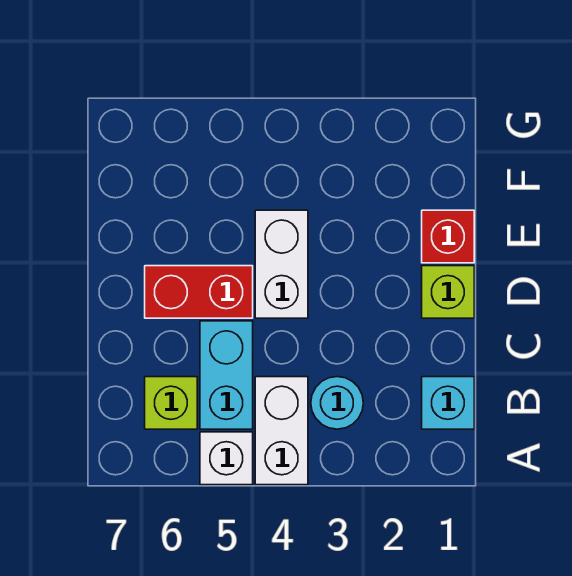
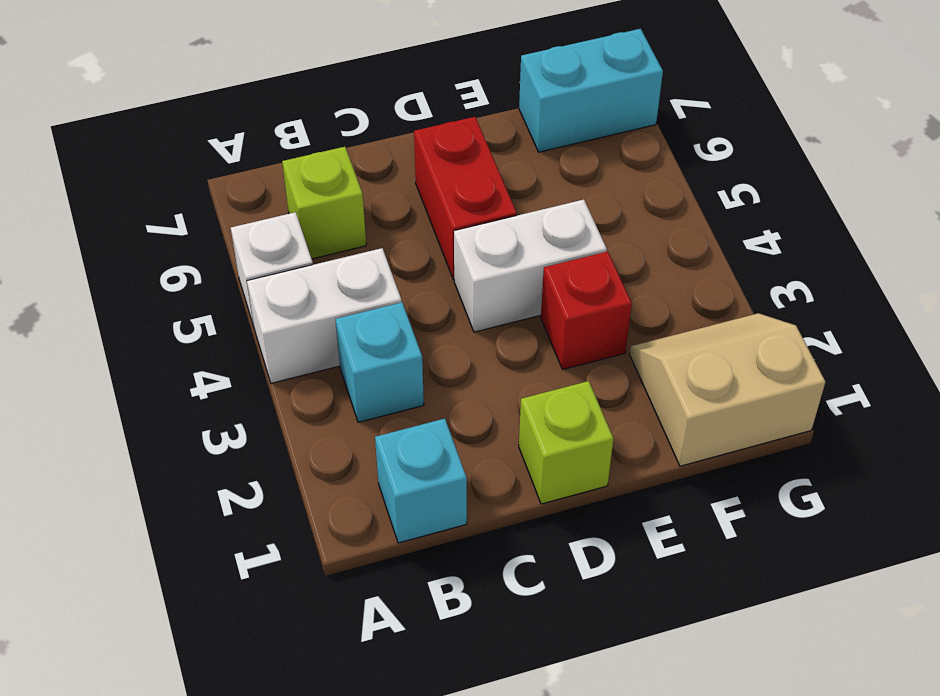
cyan round brick B3 level 1 -> cyan brick B3 level 1
cyan brick B5:C5 level 1 -> cyan brick F7:G7 level 1
red brick E1 level 1 -> red brick E3 level 1
none -> tan slope F1:G2 level 1 top 1

